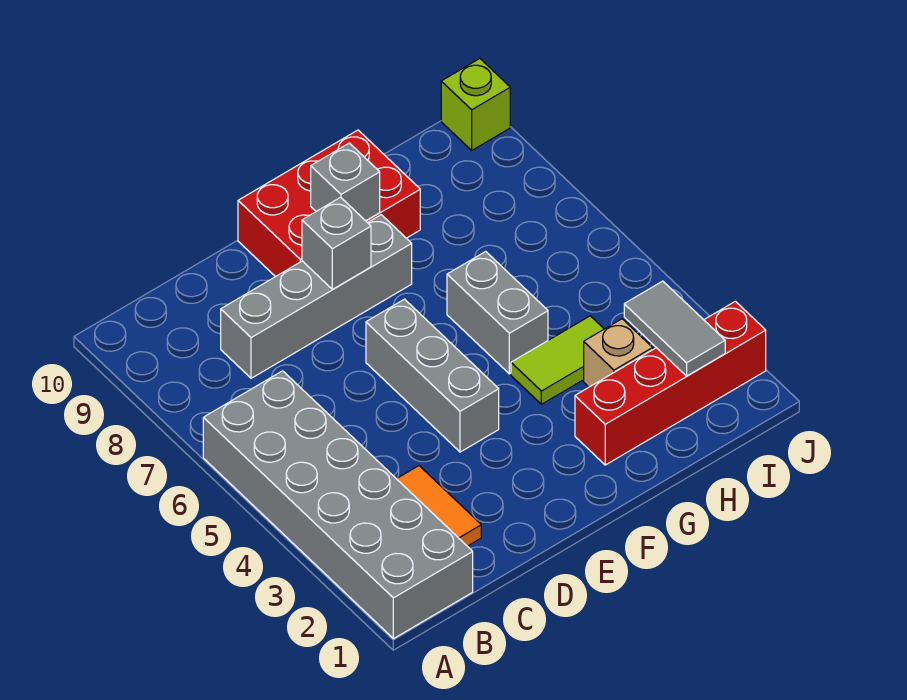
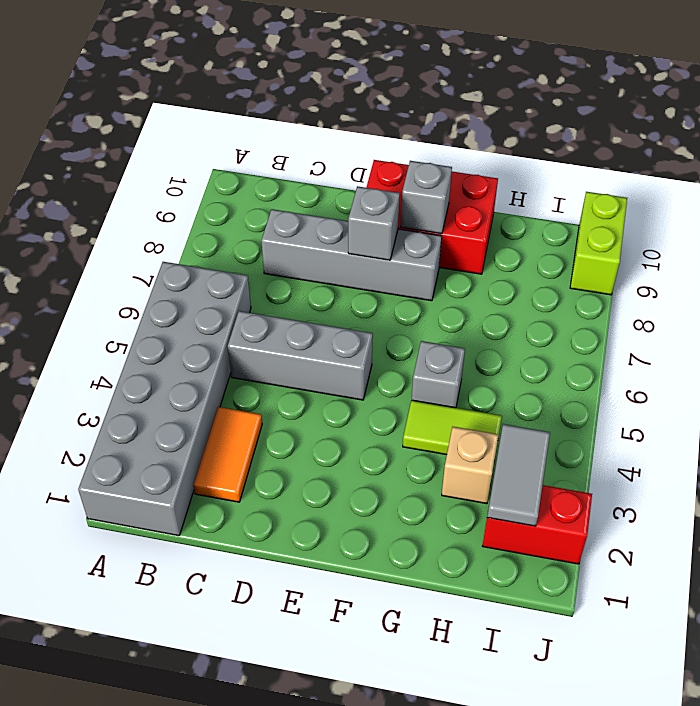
grey brick E4:E6 level 1 -> grey brick C5:E5 level 1
red brick G2:J2 level 1 -> red brick I2:J2 level 1
grey brick G5:G6 level 1 -> grey brick G5 level 1
lime brick J10 level 1 -> lime brick J9:J10 level 1

